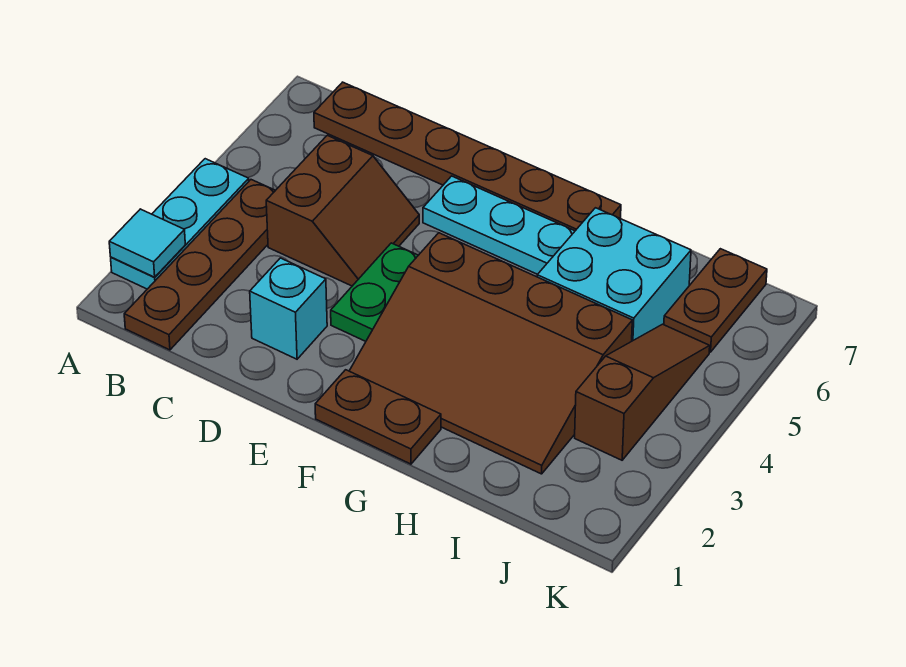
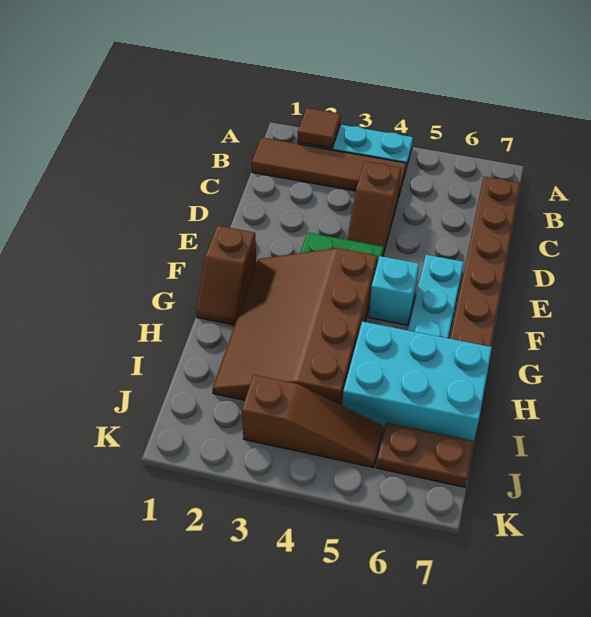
cyan tile A2 level 2 -> brown tile A2 level 2
brown plate B1:B4 level 1 -> brown tile B1:B4 level 1
brown slope C4:D5 level 1 top C -> brown slope C4:D4 level 1 top C
cyan brick D2 level 1 -> cyan brick F5 level 1
brown plate F1:G1 level 1 -> brown slope F1:G1 level 1 top F
cyan brick H5:I6 level 1 -> cyan brick H5:I7 level 1

